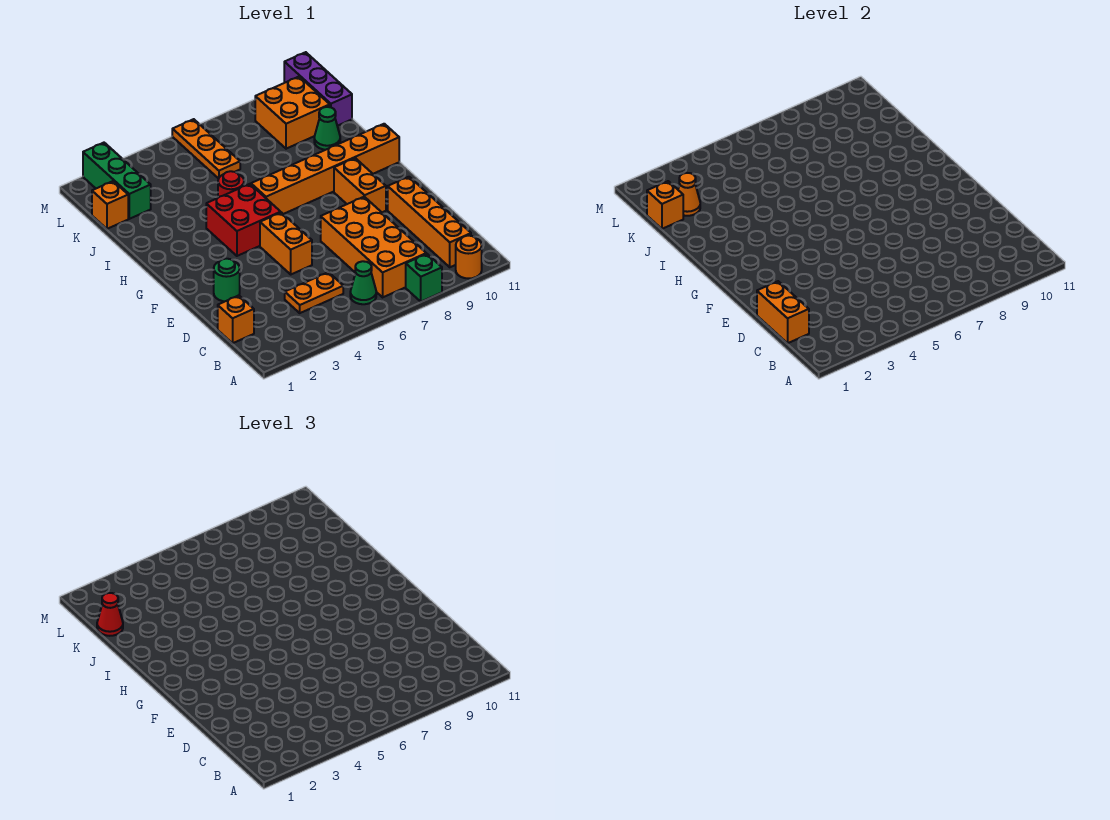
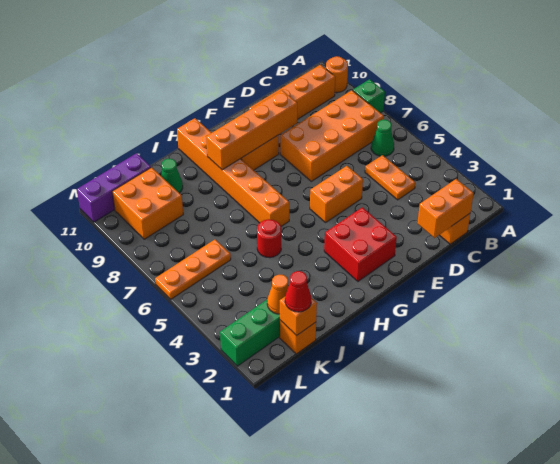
green round brick E2 level 1 -> none
none -> orange brick E9:H9 level 2
red brick G4:H5 level 1 -> red brick F2:G3 level 1

